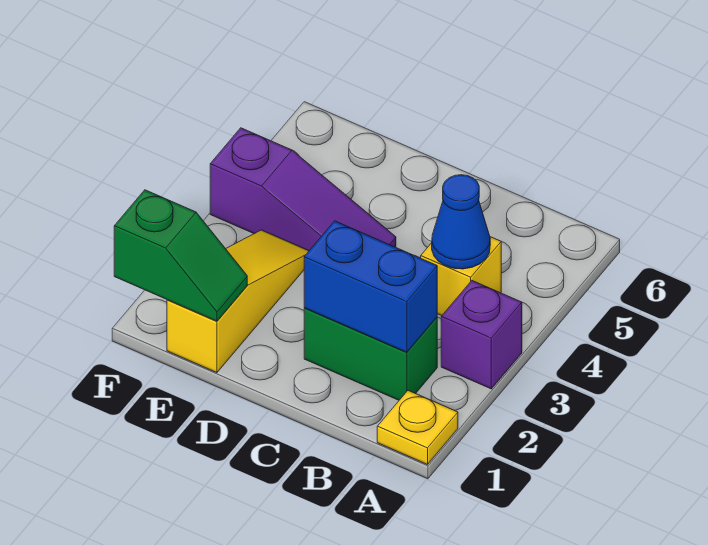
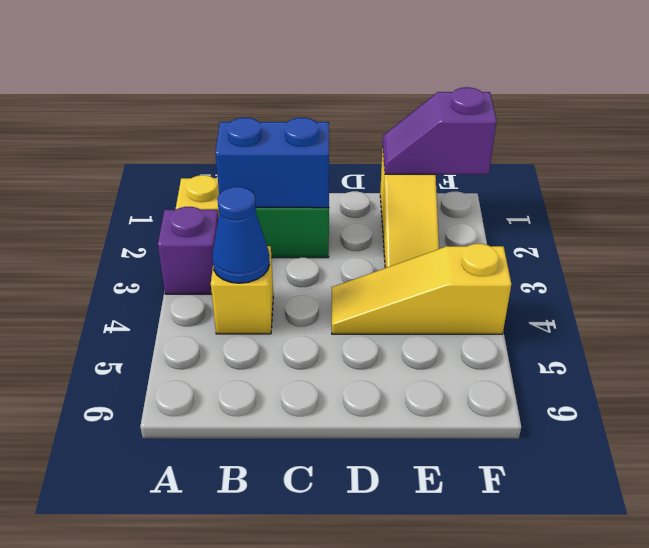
purple slope D4:F4 level 1 top F -> yellow slope D4:F4 level 1 top F
green slope E1:F1 level 2 top F -> purple slope E1:F1 level 2 top F

